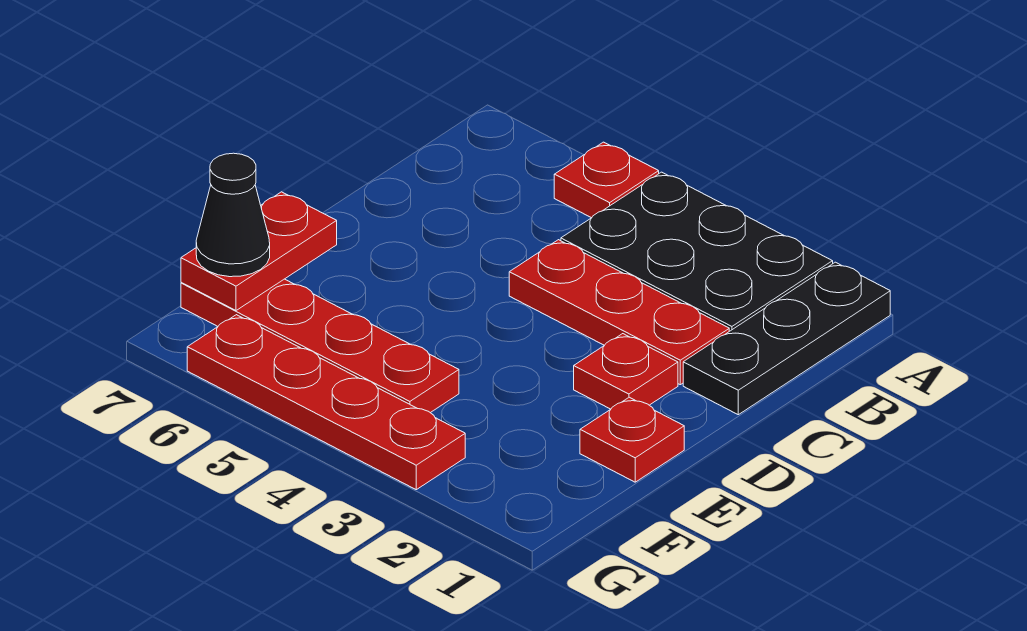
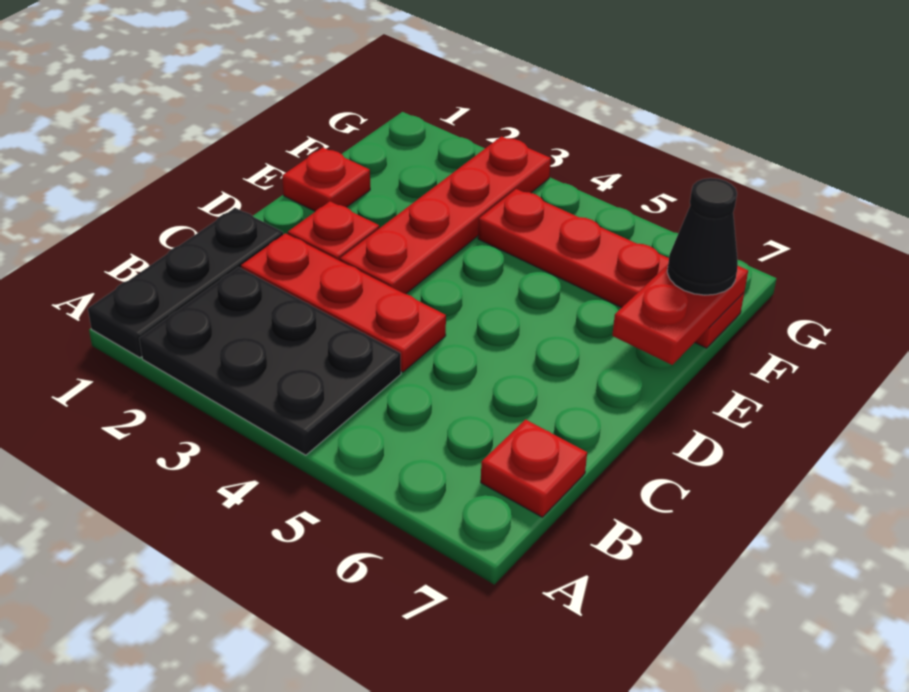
red plate A5 level 1 -> red plate B7 level 1
red plate G3:G6 level 1 -> red plate D3:G3 level 1

